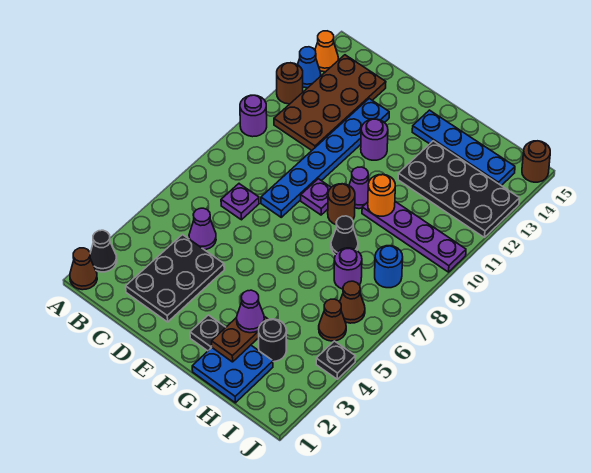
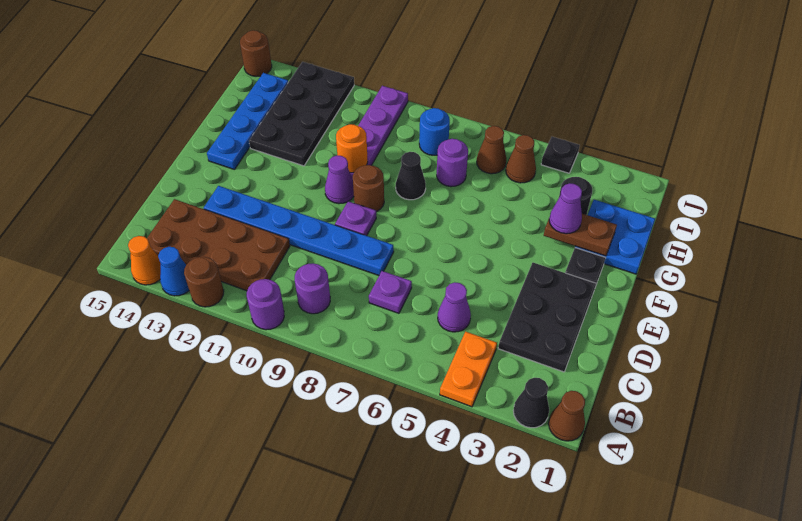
none -> orange plate A4:B4 level 1
black plate C2:D4 level 1 -> black plate C2:E3 level 1
purple round brick E12 level 1 -> purple round brick B9 level 1

